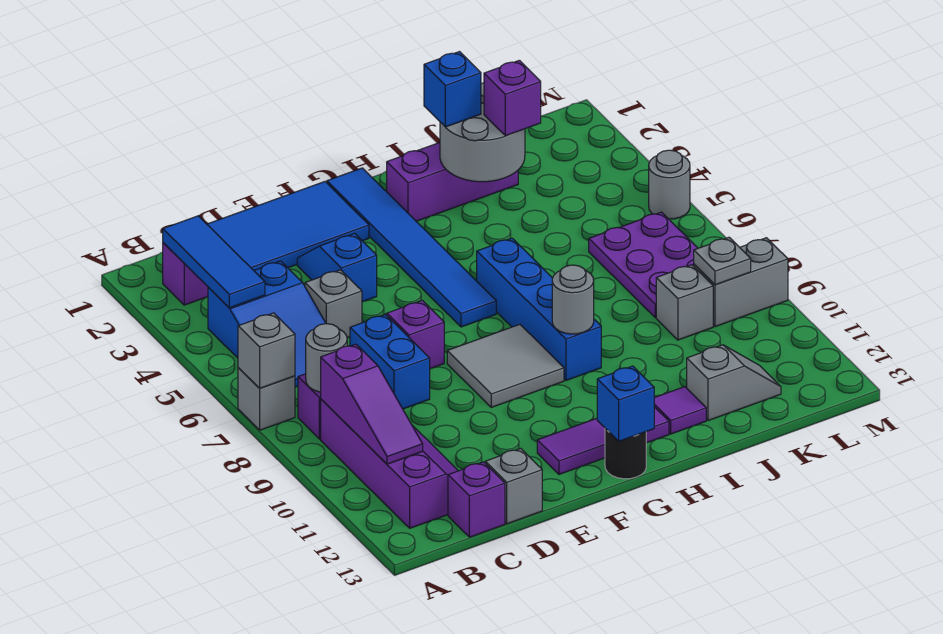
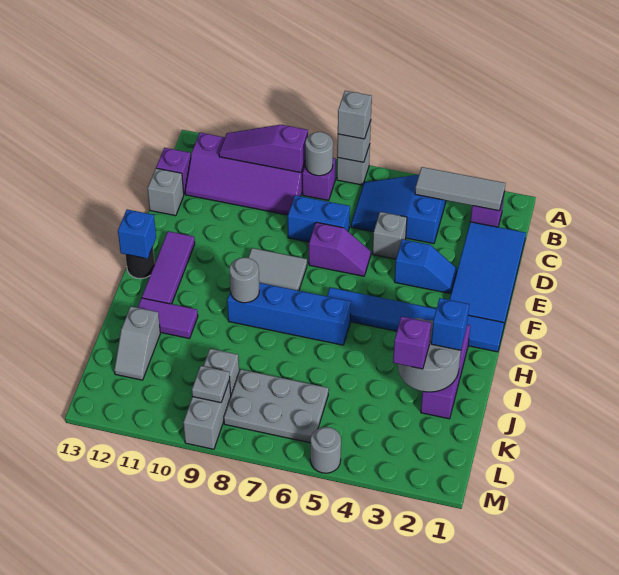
none -> grey brick A7 level 3
blue tile B2:B4 level 2 -> grey tile B2:B4 level 2
purple tile I12 level 1 -> purple tile I11:I12 level 1
purple plate K6:L8 level 1 -> grey plate K6:L8 level 1

